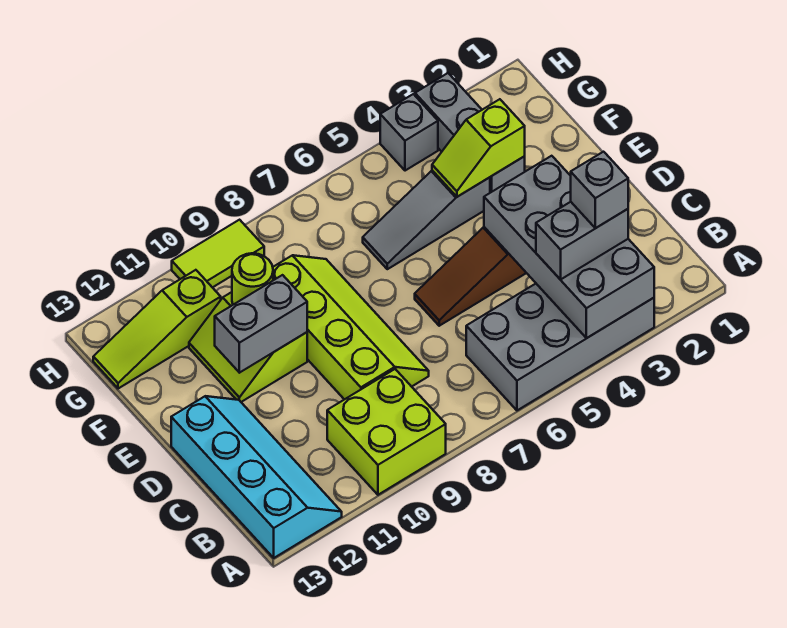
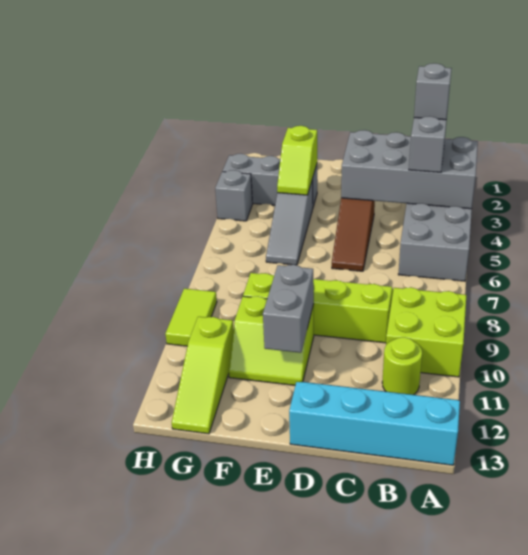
lime round brick F10 level 2 -> lime round brick B11 level 1

